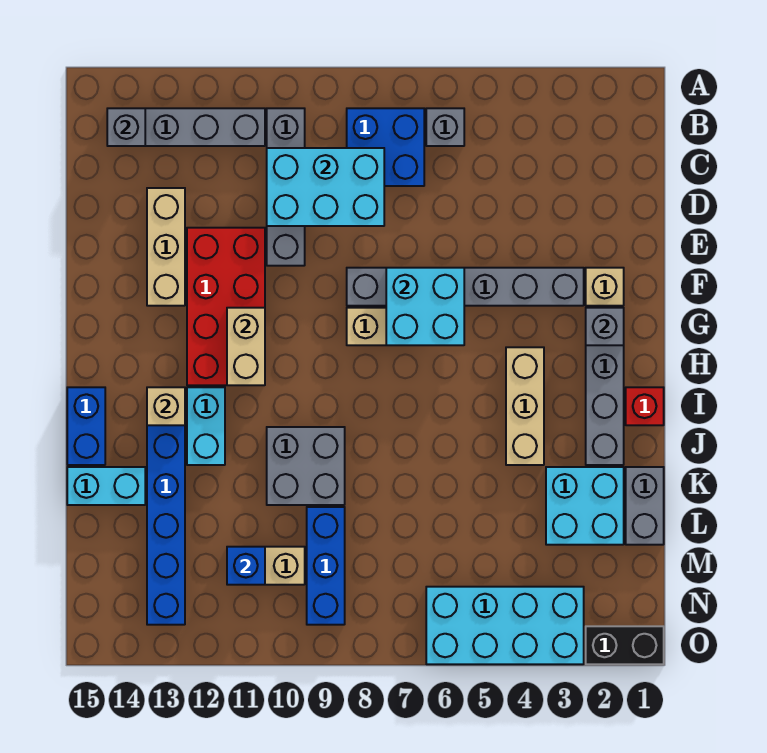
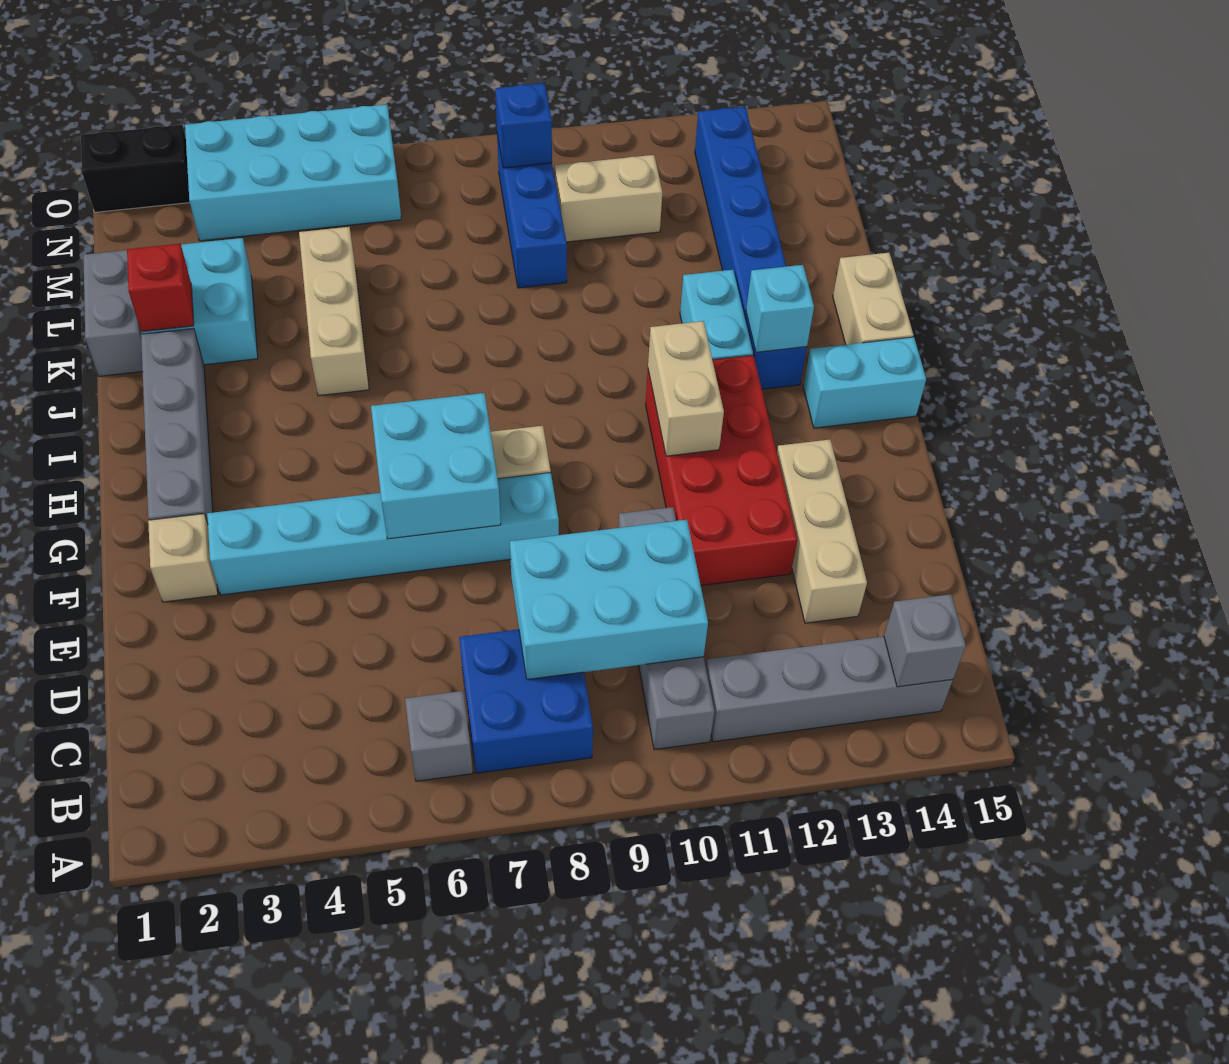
grey brick F3:F8 level 1 -> cyan brick F3:F8 level 1
grey brick G2 level 2 -> none
tan brick H4:J4 level 1 -> tan brick J5:L5 level 1
red brick I1 level 1 -> red brick K2 level 2
tan brick I13 level 2 -> cyan brick I13 level 2
blue brick I15:J15 level 1 -> tan brick I15:J15 level 1
grey brick J9:K10 level 1 -> none
cyan brick K14:K15 level 1 -> cyan brick H14:H15 level 1
blue brick M11 level 2 -> blue brick N9 level 2

